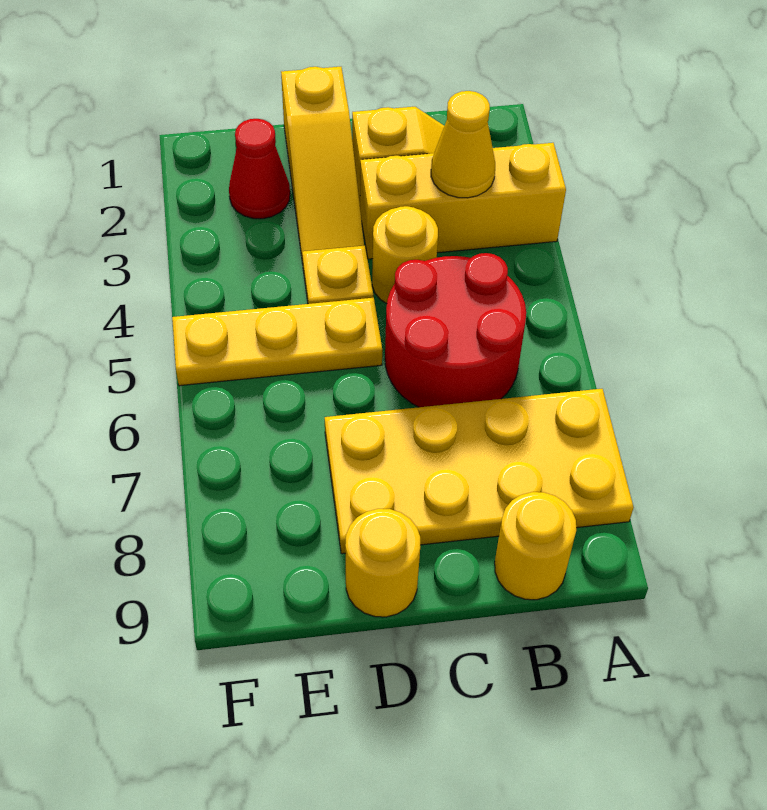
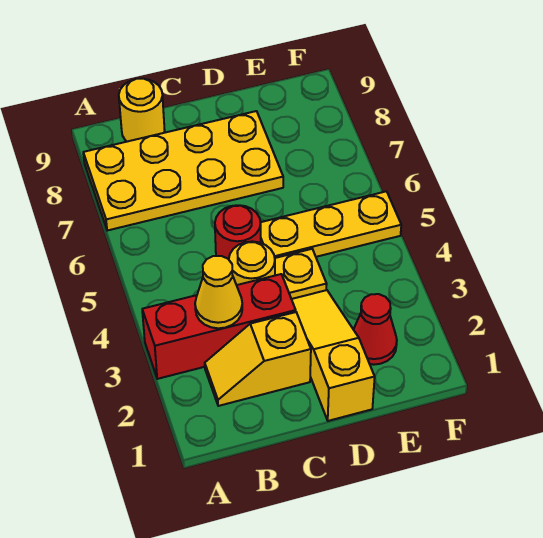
yellow brick A3:C3 level 1 -> red brick A3:C3 level 1
red round brick B5:C6 level 1 -> red round brick C5 level 1
yellow round brick D9 level 1 -> none

